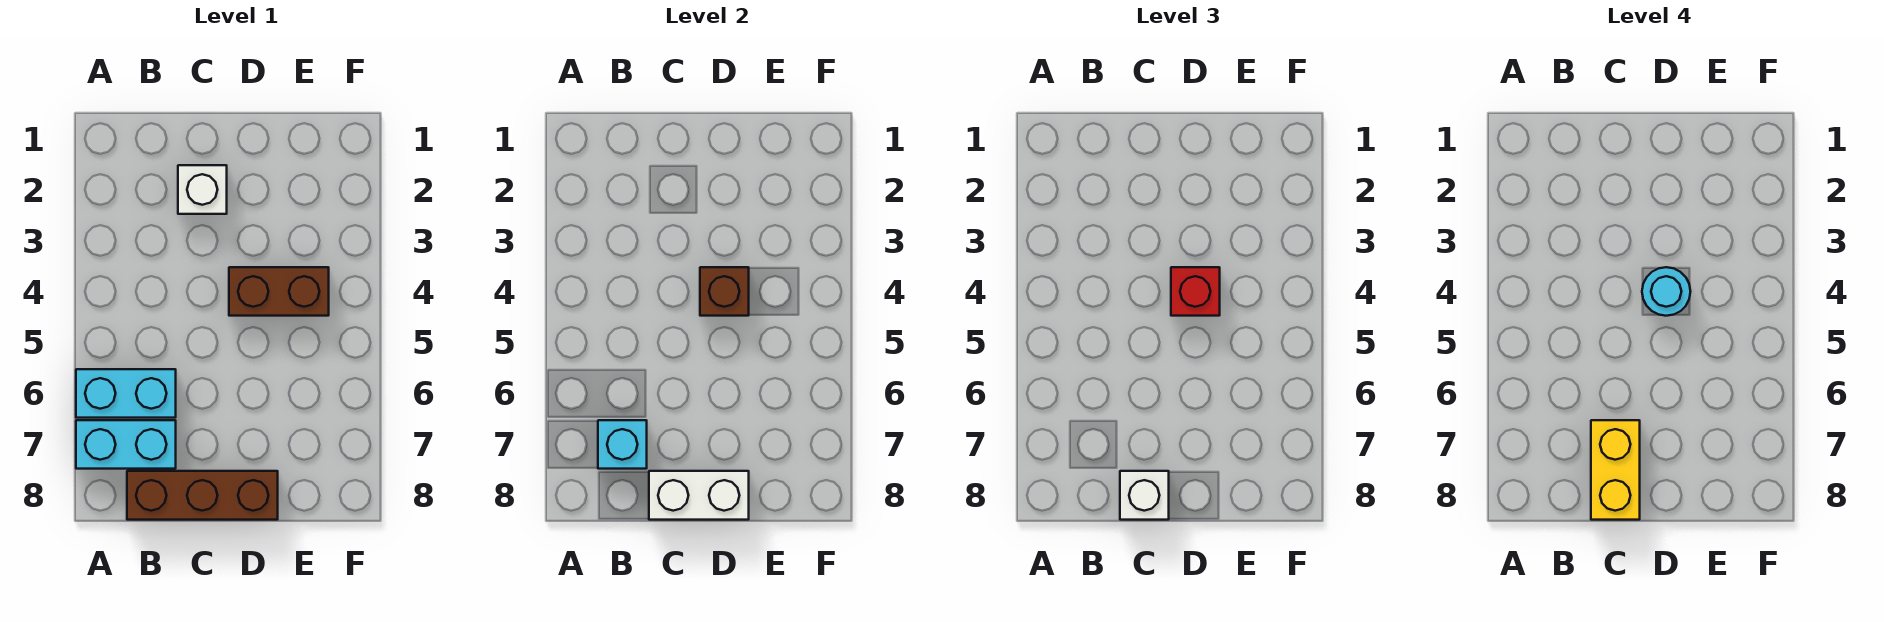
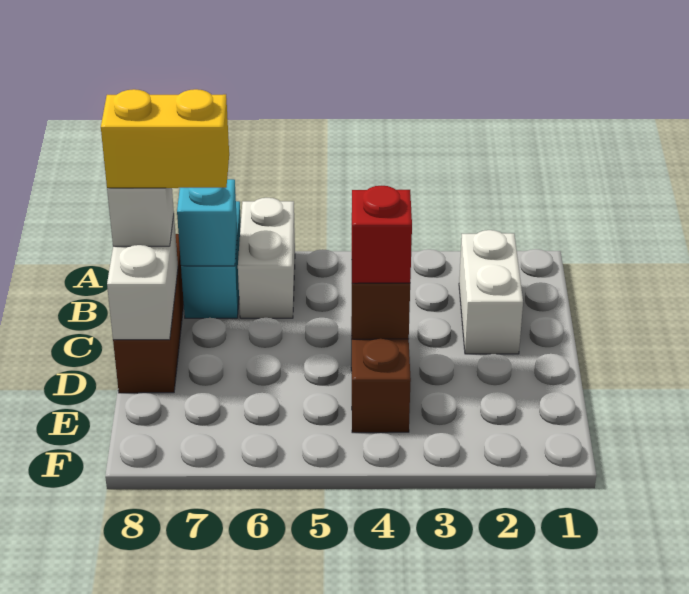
cyan brick A6:B6 level 1 -> white brick A6:B6 level 1
white brick C2 level 1 -> white brick B2:C2 level 1
cyan round brick D4 level 4 -> none

